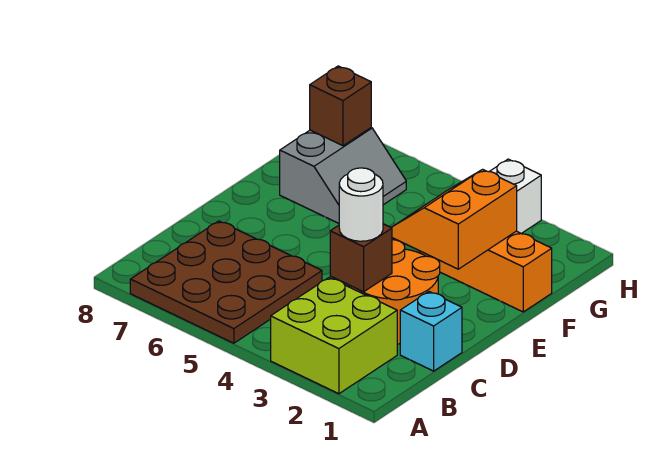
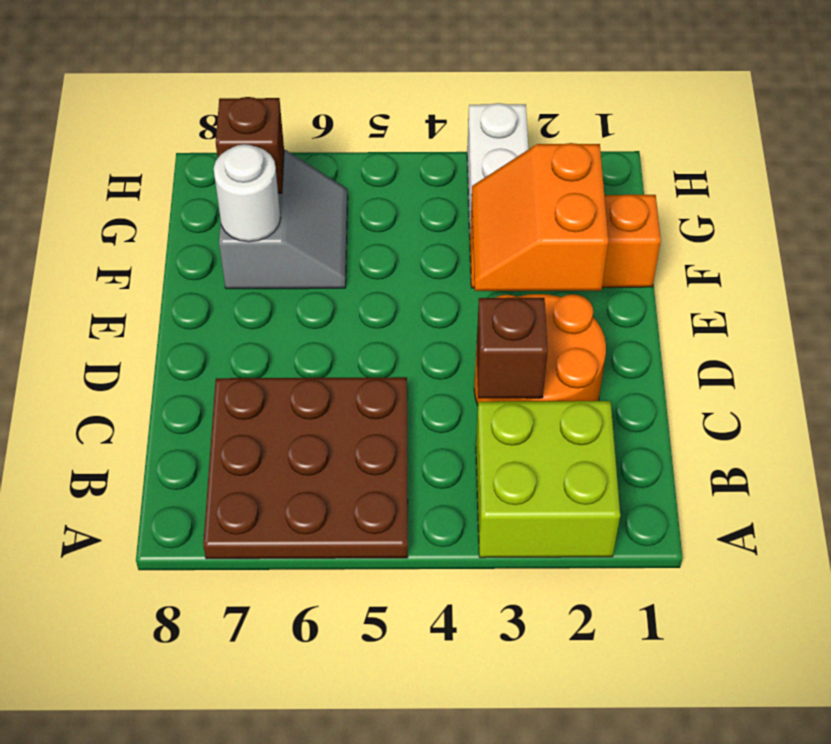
cyan brick C1 level 1 -> none
white round brick C3 level 3 -> white round brick F7 level 2

